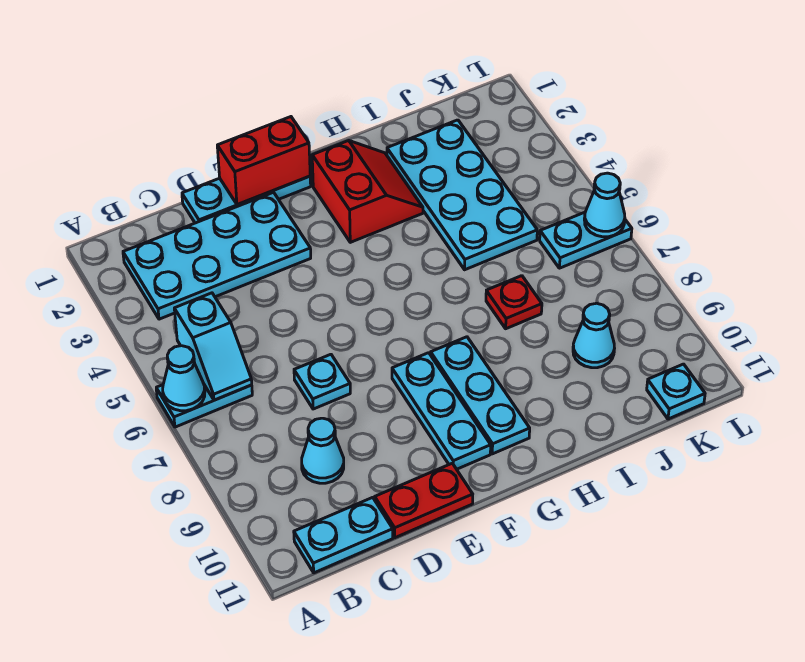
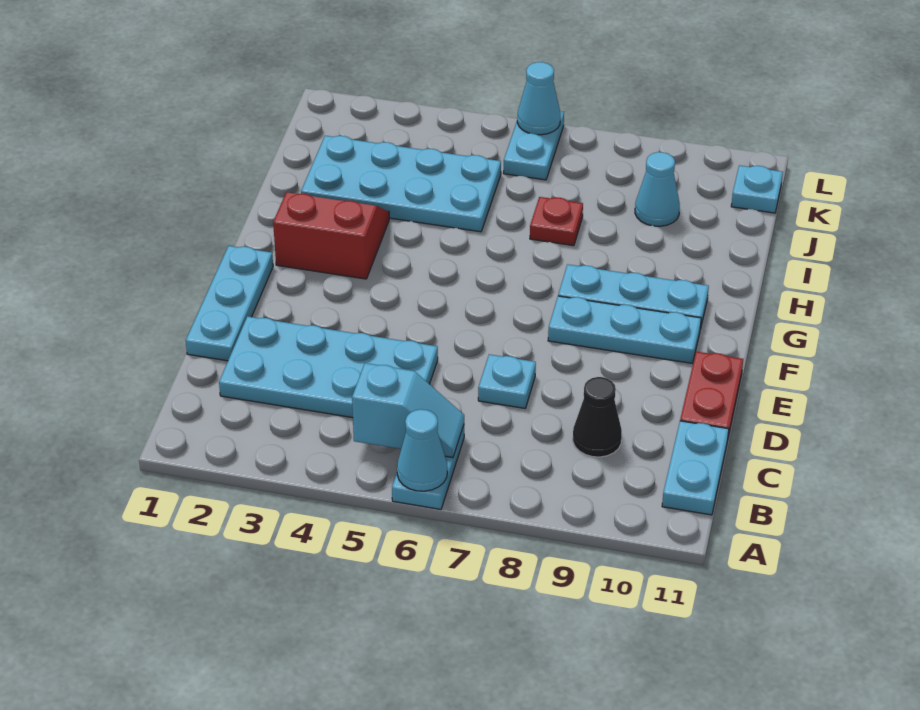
cyan plate B2:E3 level 1 -> cyan plate C2:D5 level 1
cyan cone C9 level 1 -> black cone C9 level 1
red brick E1:F1 level 2 -> none

